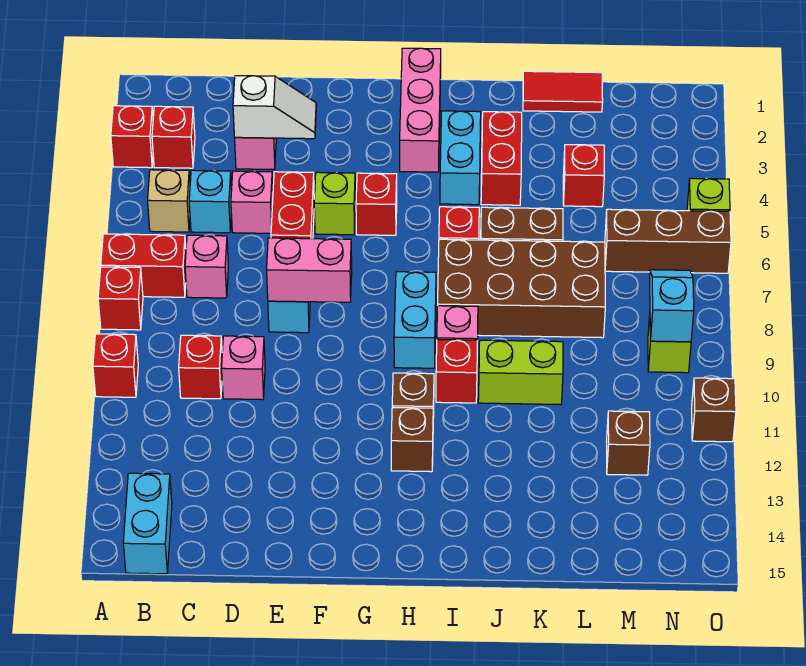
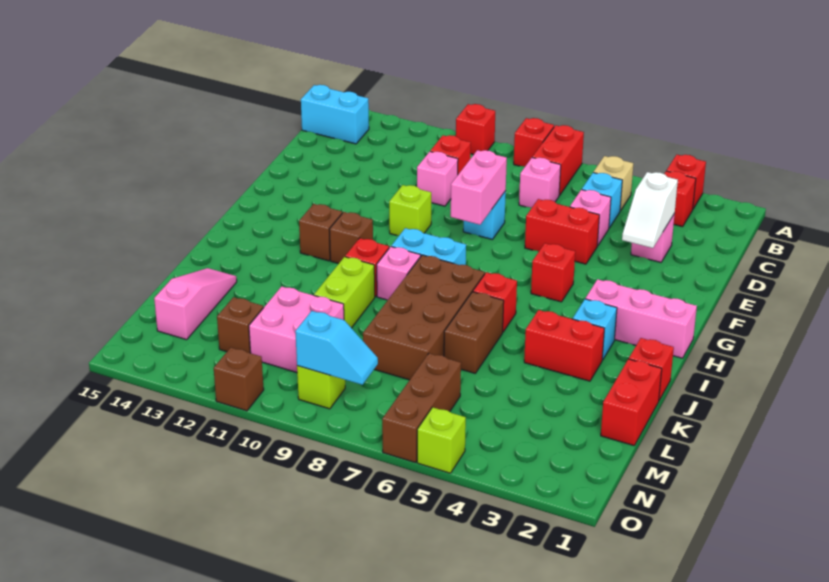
lime brick F5 level 1 -> lime brick F10 level 1
cyan brick I3:I4 level 1 -> cyan brick I3 level 1
red tile K1:L1 level 1 -> red brick K1:L1 level 1
none -> pink slope K14:M14 level 1 top M
red brick L4 level 1 -> red brick J1 level 1
none -> pink brick L10:M11 level 1

